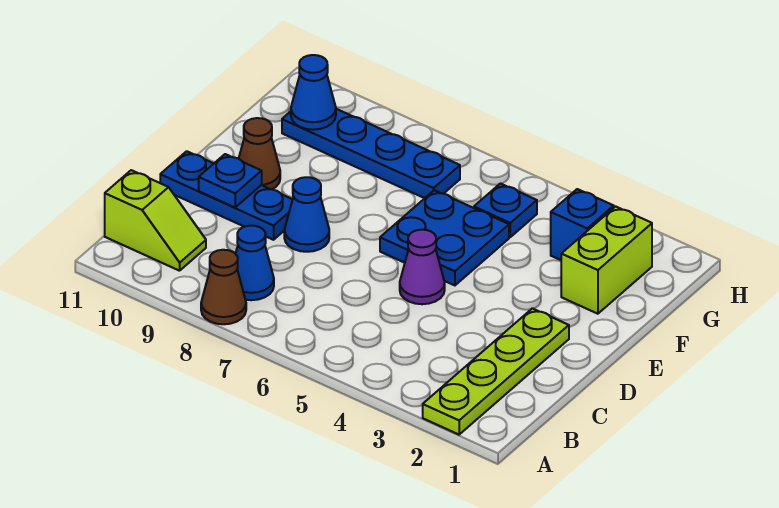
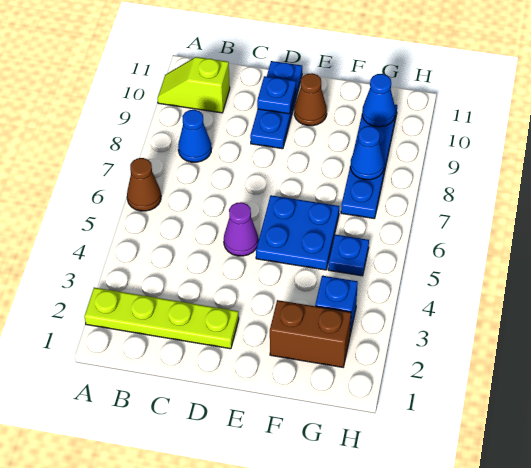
brown cone A8 level 1 -> brown cone A6 level 1
lime slope B10:B11 level 1 top 11 -> lime slope A10:B10 level 1 top B
blue cone D8 level 1 -> blue cone G8 level 2
lime brick F2:G2 level 1 -> brown brick F2:G2 level 1

